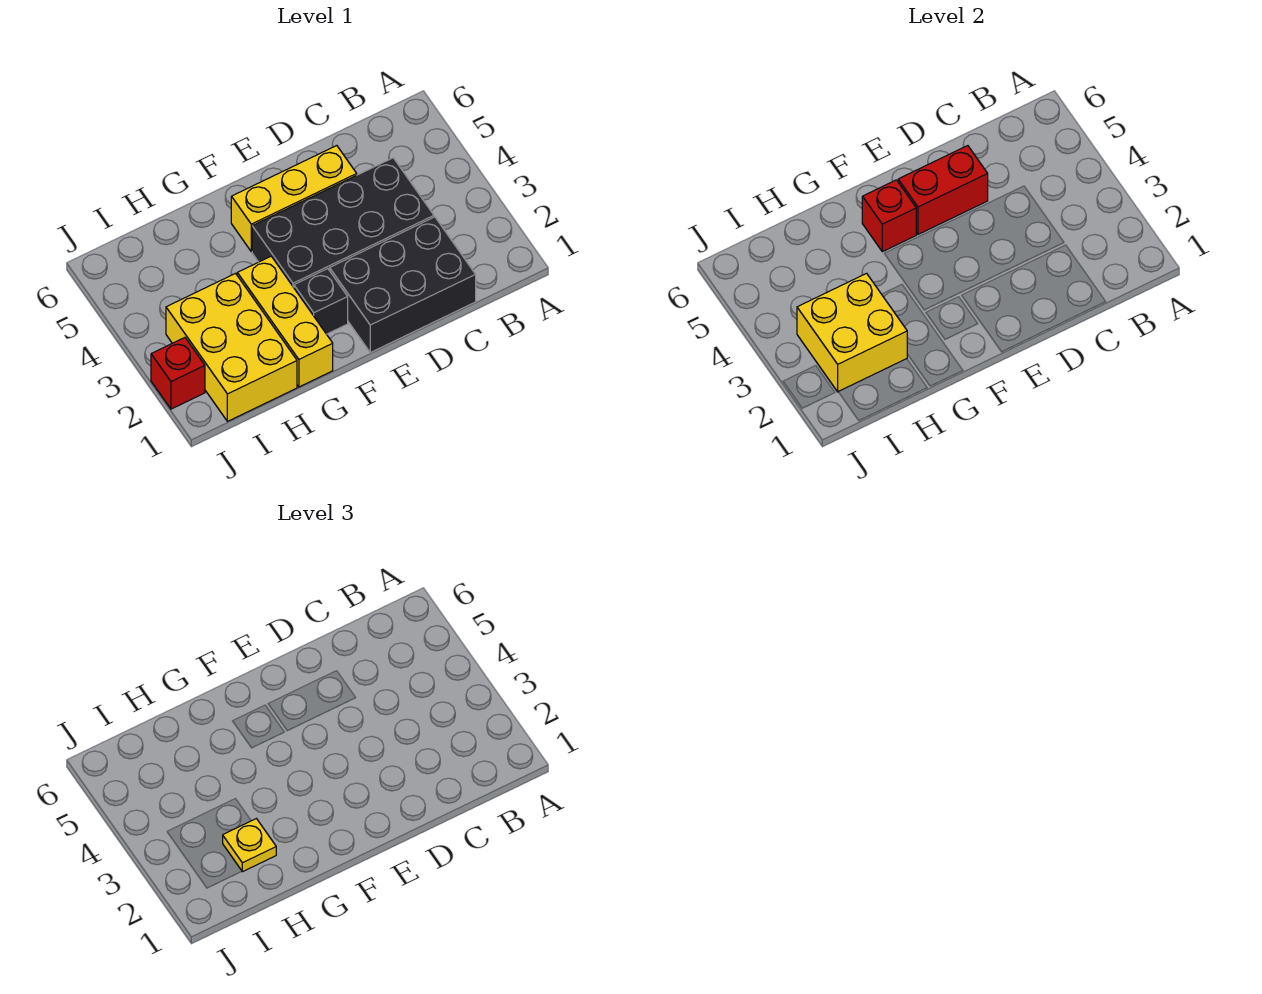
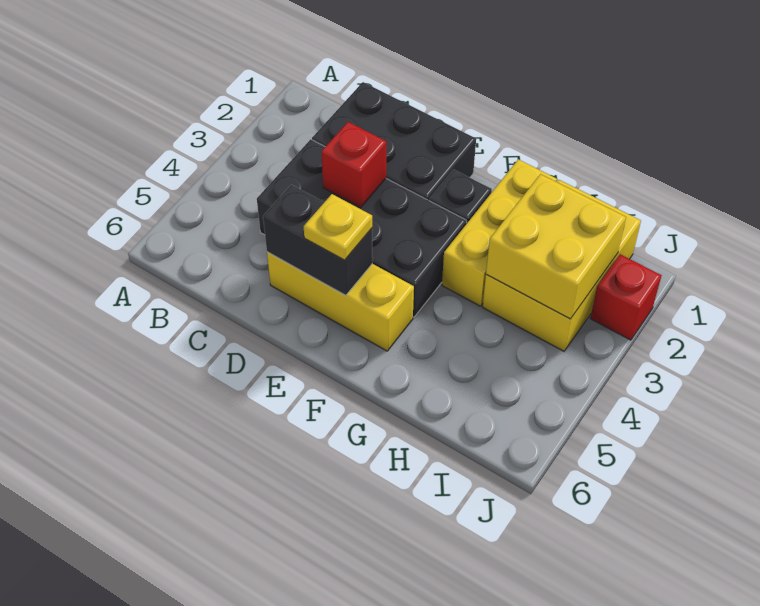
red brick D5:E5 level 2 -> black brick D5:E5 level 2
red brick F5 level 2 -> red brick D3 level 2
yellow plate H2 level 3 -> yellow plate E5 level 3

